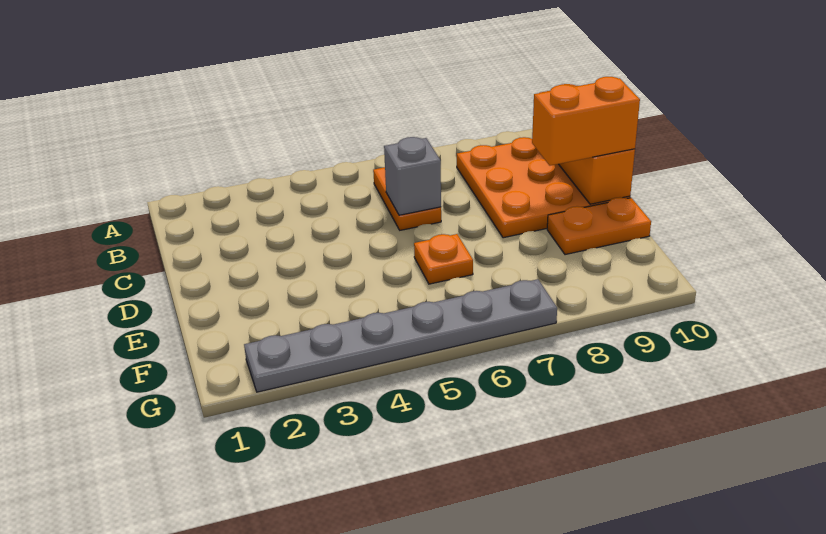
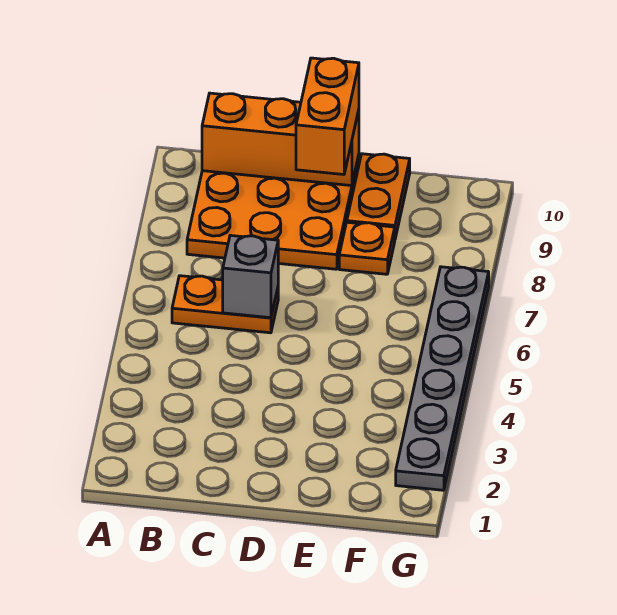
orange plate E6 level 1 -> orange plate E8 level 1

